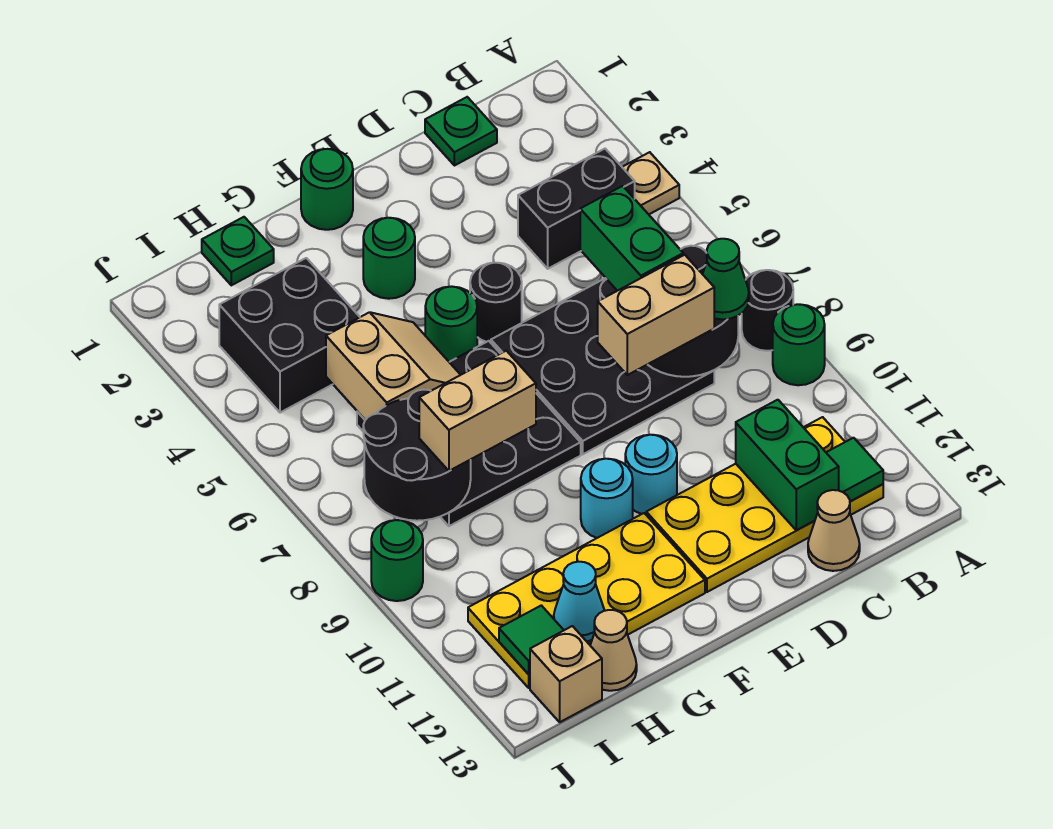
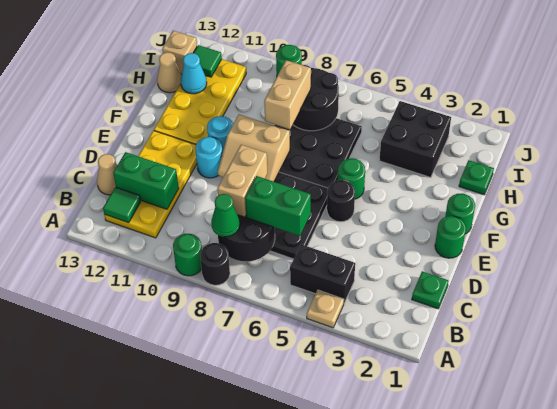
black brick B4:C4 level 1 -> black brick B4:B5 level 1
green round brick F3 level 1 -> green round brick E1 level 1
tan slope G5:H6 level 2 top H -> tan slope E8:F9 level 2 top F

